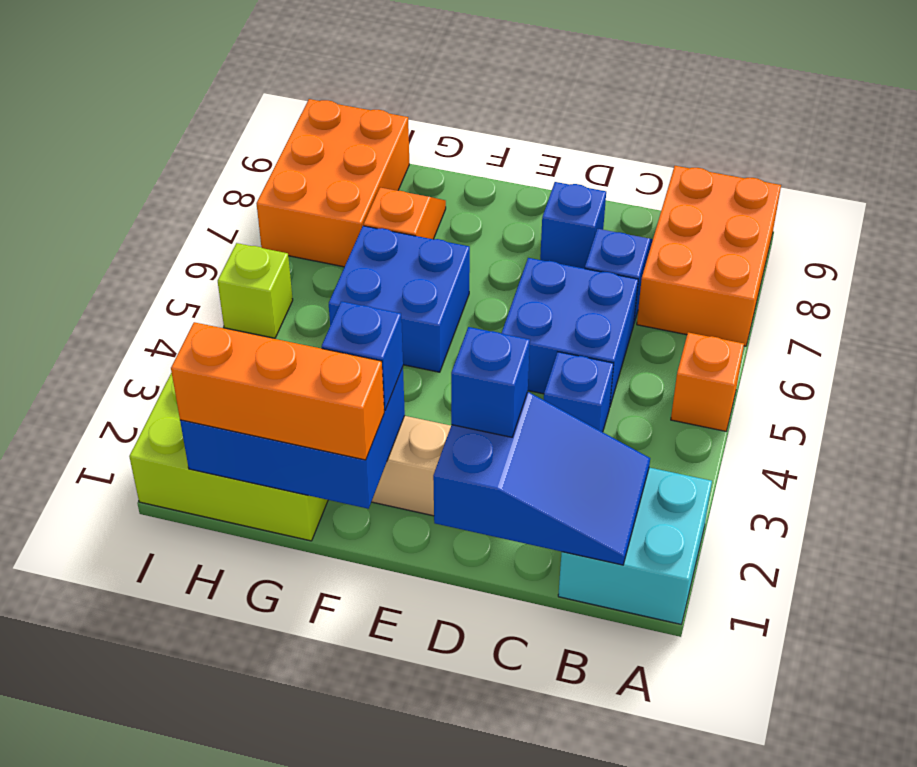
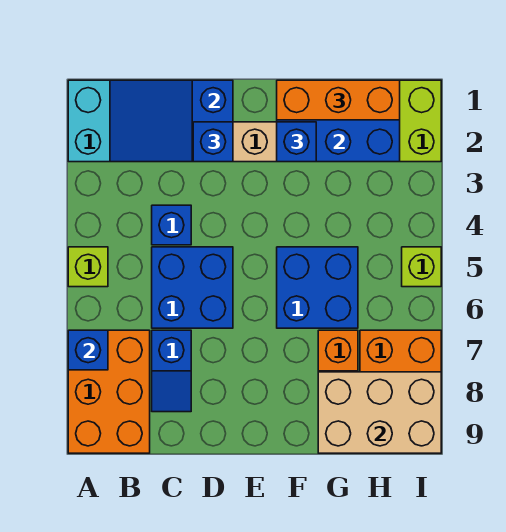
orange brick A5 level 1 -> lime brick A5 level 1
blue brick D8 level 1 -> blue brick A7 level 2
none -> tan brick G8:I9 level 2

